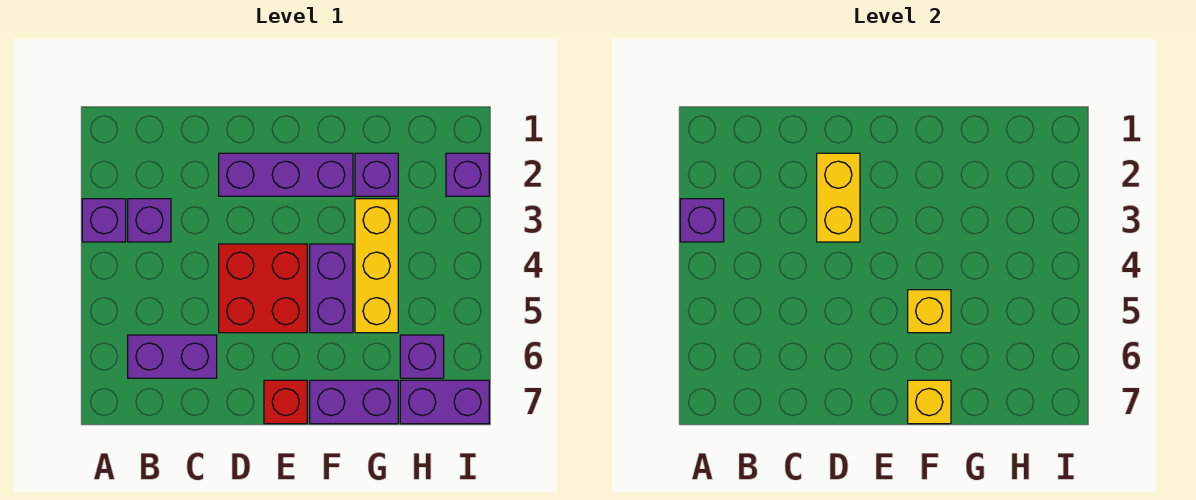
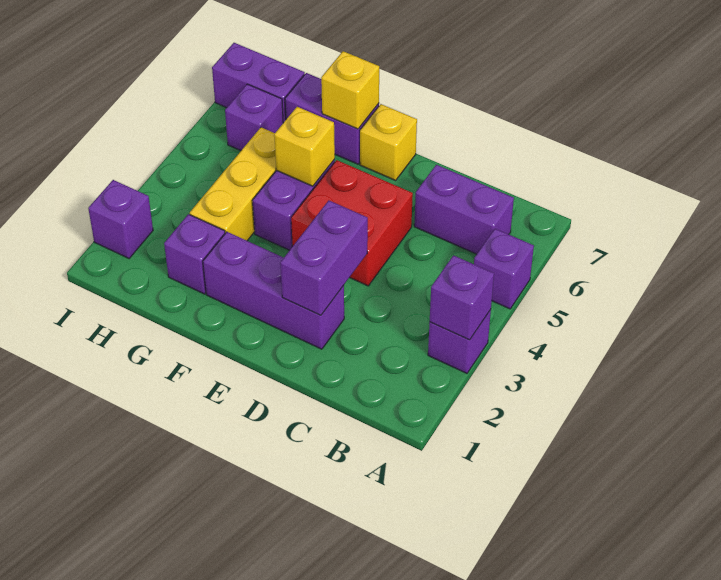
purple brick B3 level 1 -> purple brick A5 level 1
yellow brick D2:D3 level 2 -> purple brick D2:D3 level 2
red brick E7 level 1 -> yellow brick E7 level 1

